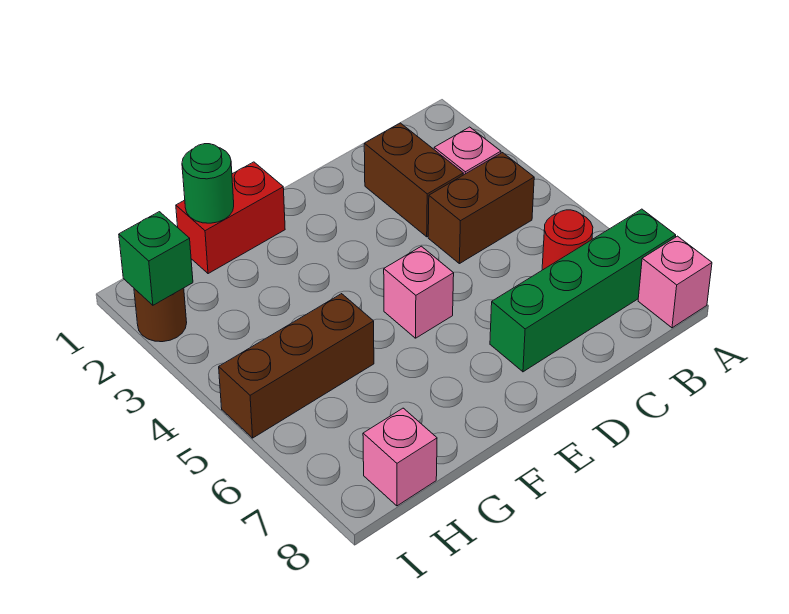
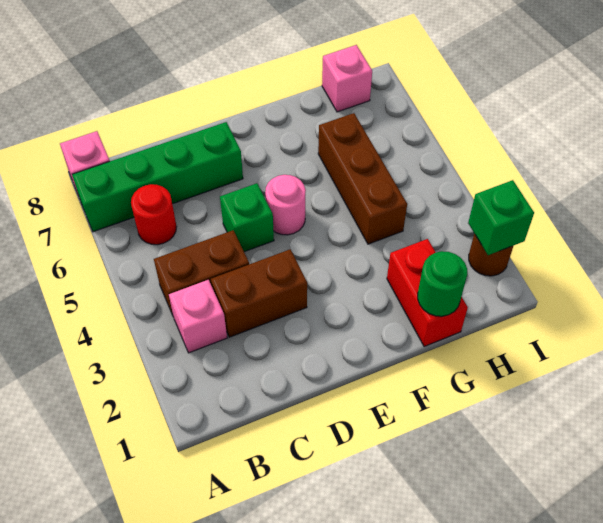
brown brick C2:C3 level 1 -> brown brick C3:D3 level 1
none -> green brick D5 level 1
pink brick E5 level 1 -> pink round brick E5 level 1
red brick F1:G1 level 1 -> red brick G1:G2 level 1
brown brick G5:I5 level 1 -> brown brick G4:G6 level 1

